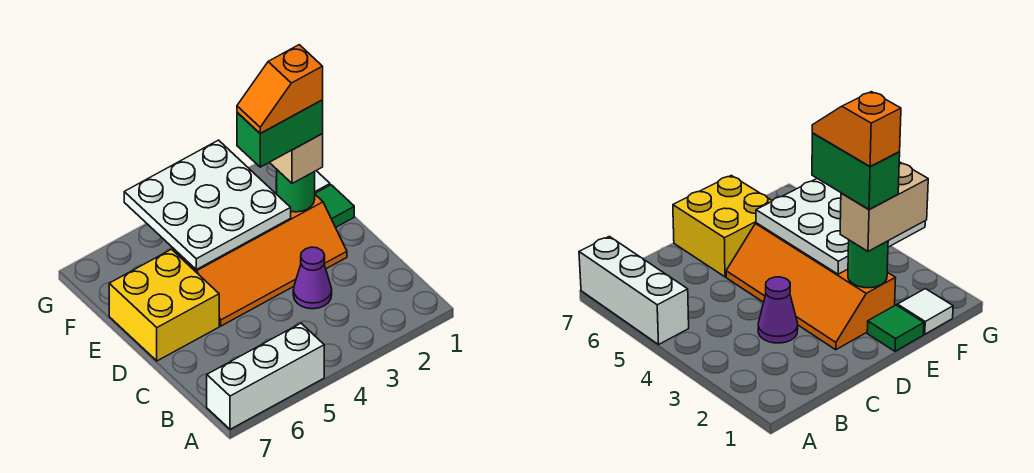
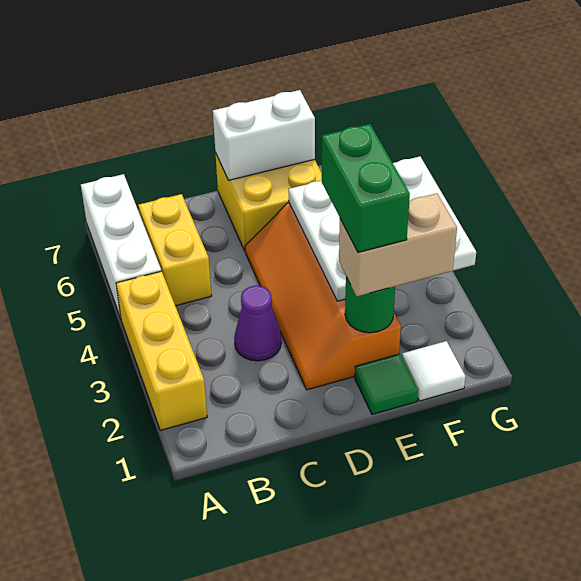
none -> yellow brick A2:A4 level 1
none -> yellow brick B5:B6 level 1
none -> white brick D7:E7 level 2
orange slope E2:E3 level 5 top 2 -> none

